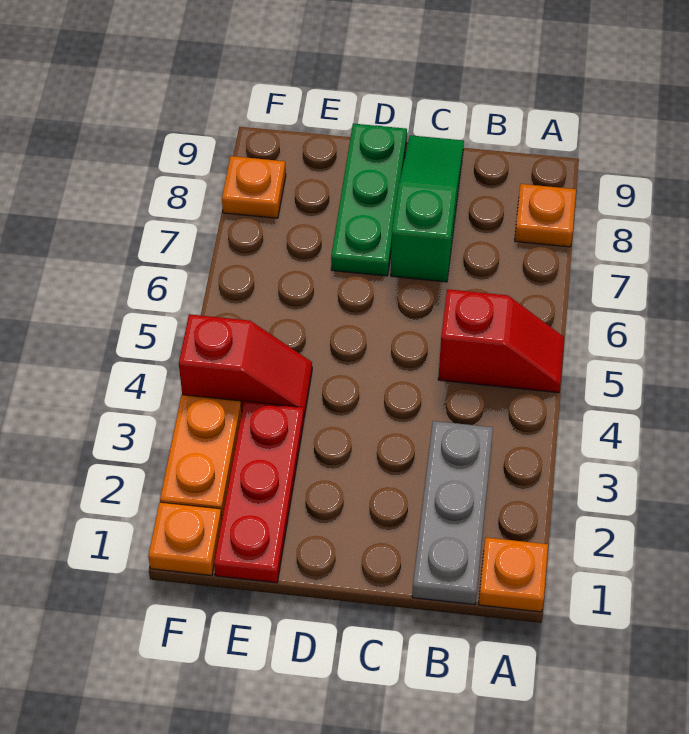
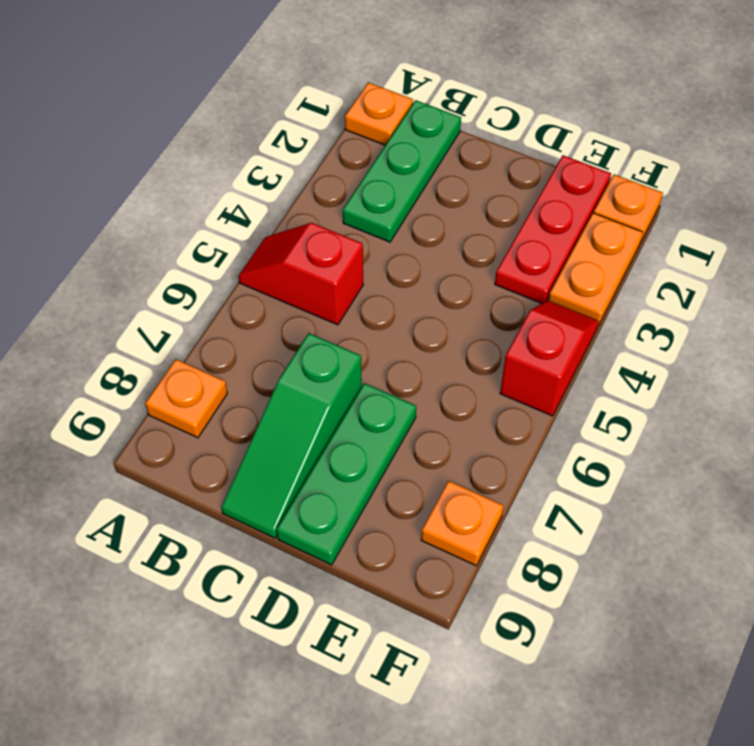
grey plate B1:B3 level 1 -> green plate B1:B3 level 1
red slope E4:F4 level 1 top F -> red slope F4:F5 level 1 top 5

